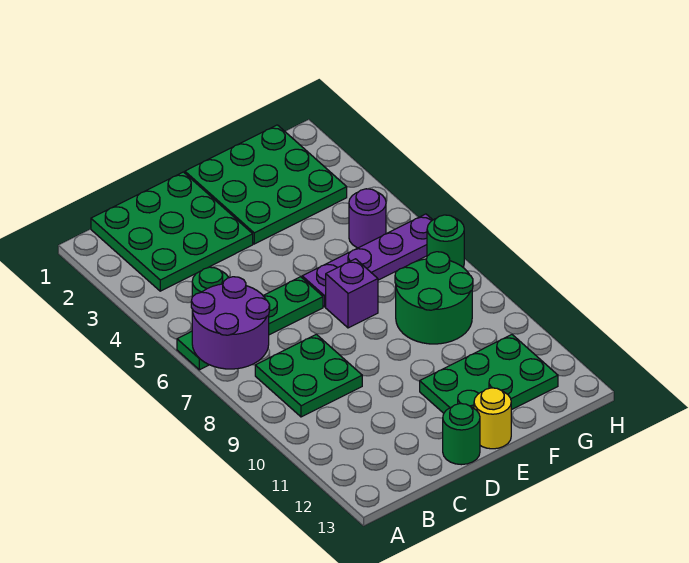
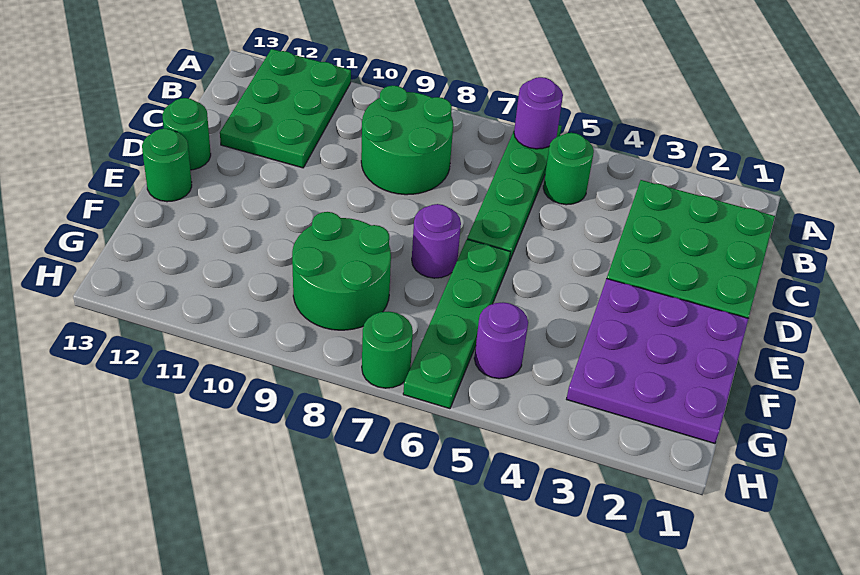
purple round brick A6:B7 level 2 -> purple round brick A6 level 2
green plate B8:C9 level 1 -> green round brick B8:C9 level 1
green plate E1:G3 level 1 -> purple plate E1:G3 level 1
purple plate E6:H6 level 1 -> green plate E6:H6 level 1
purple brick E7 level 1 -> purple round brick E7 level 1
green plate E11:G12 level 1 -> green plate A11:C12 level 1
yellow round brick E13 level 1 -> green round brick E13 level 1

